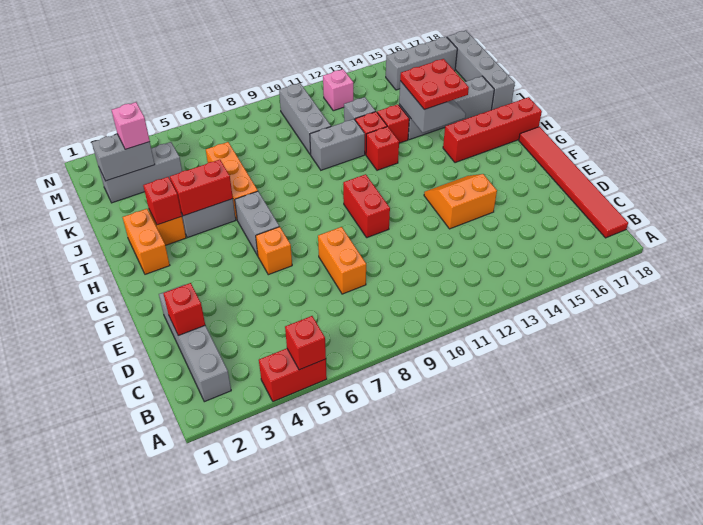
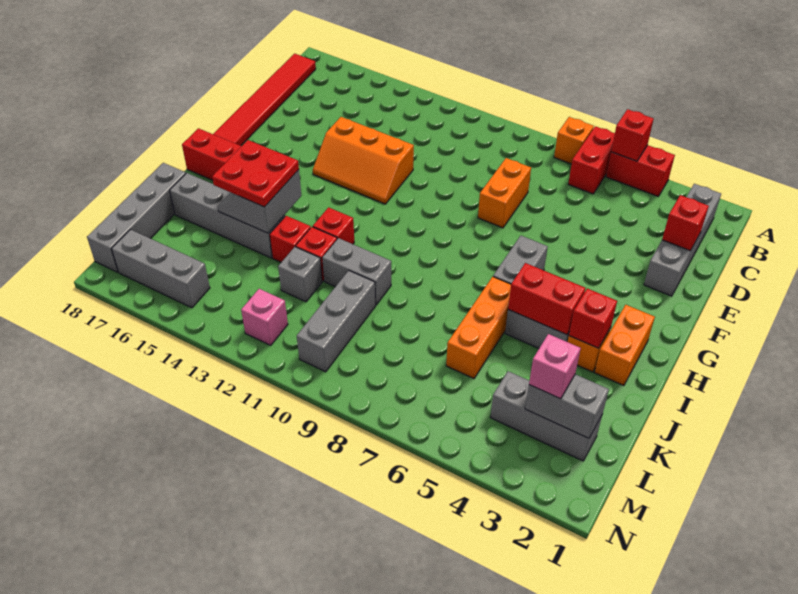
orange slope E13:F14 level 1 top E -> orange slope E12:F14 level 1 top E
orange brick F6 level 1 -> orange brick A7 level 1
red brick F10:G10 level 1 -> red brick A6:B6 level 1

